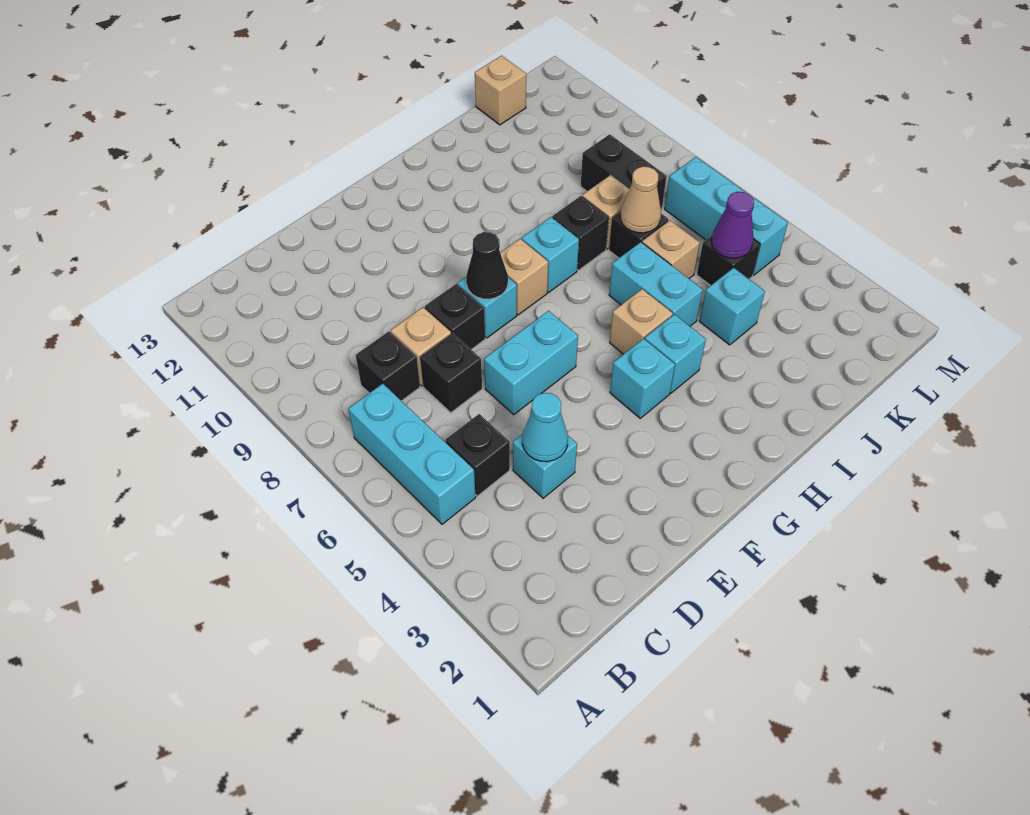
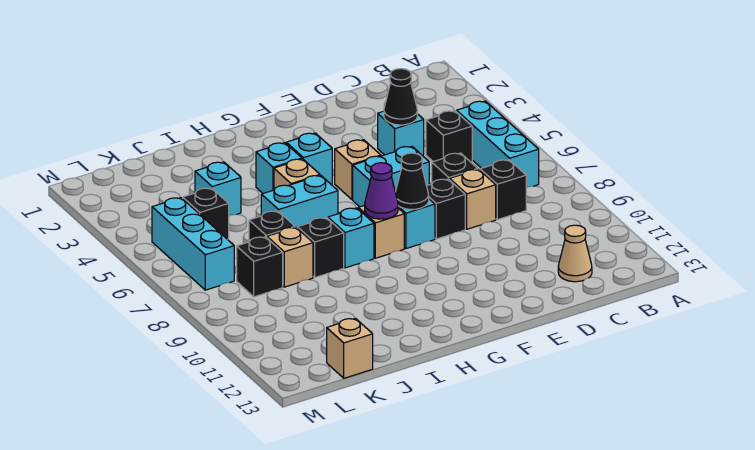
cyan cone D4 level 2 -> black cone D4 level 2
cyan brick I5:I6 level 1 -> cyan brick H6:I6 level 1
tan brick J6 level 1 -> tan brick F5 level 1
tan cone J7 level 2 -> tan cone C12 level 1
purple cone K5 level 2 -> purple cone G8 level 2
black brick K8:K9 level 1 -> black brick K8 level 1

